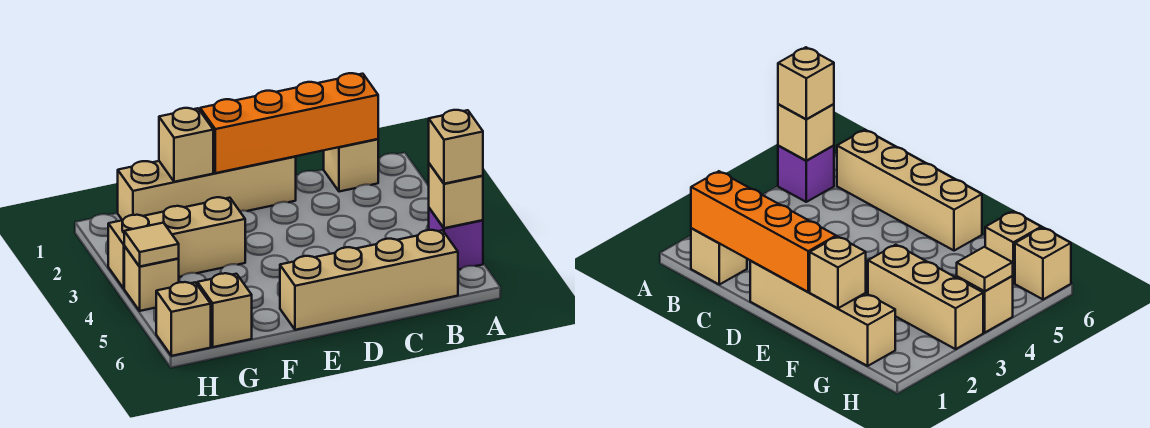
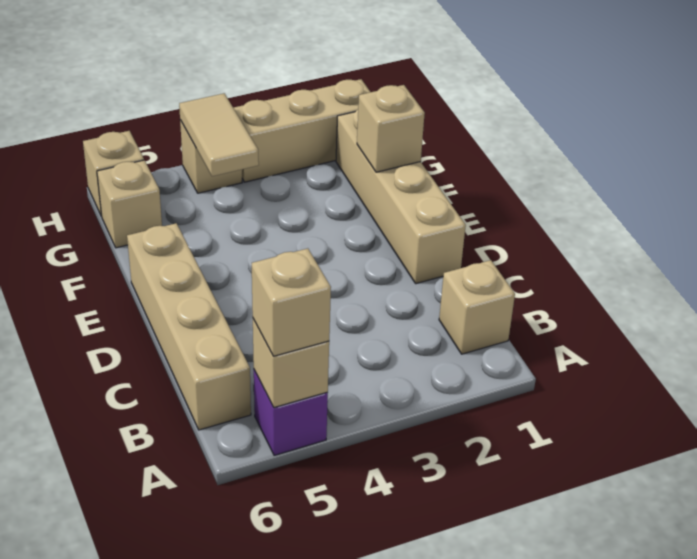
orange brick B1:E1 level 2 -> none
tan brick F3:H3 level 1 -> tan brick H1:H3 level 1
tan tile H4 level 2 -> tan tile G4:H4 level 2

